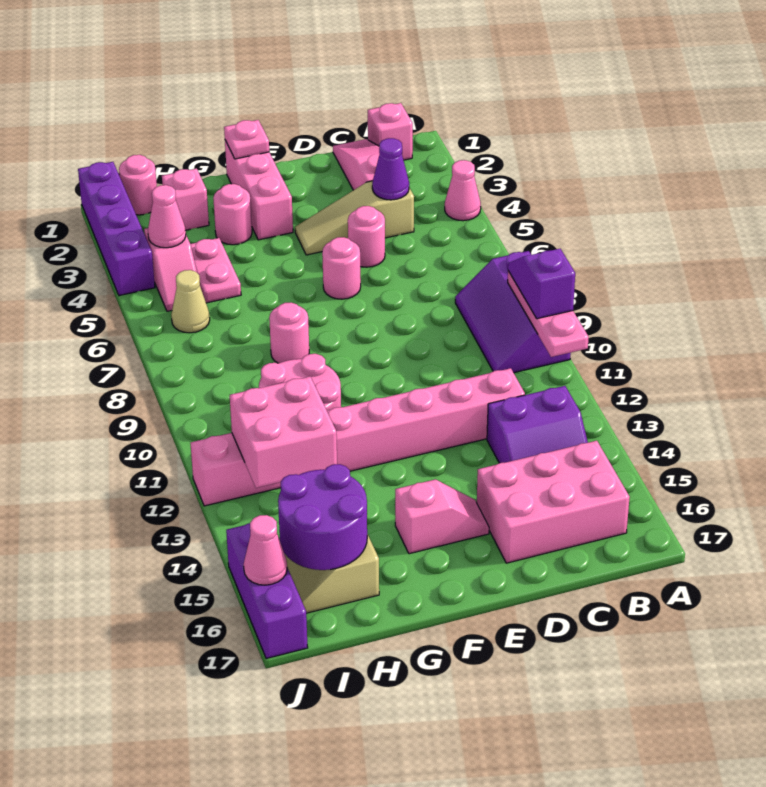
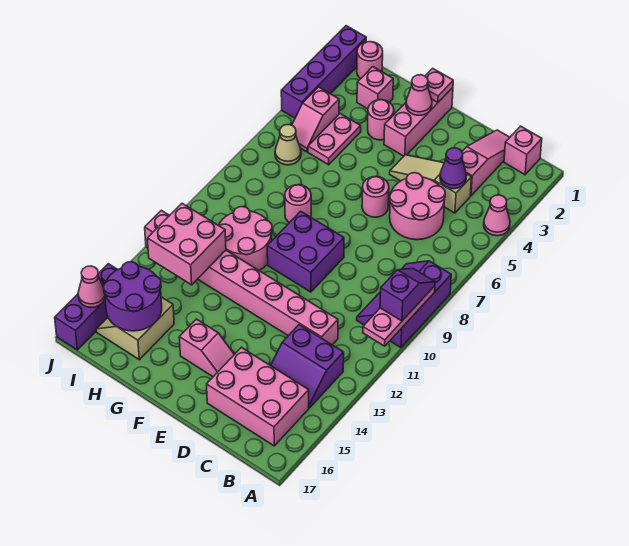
pink round brick D5 level 1 -> pink round brick C5:D6 level 1
none -> purple brick E9:F10 level 1
pink cone I4 level 2 -> pink cone F2 level 2

